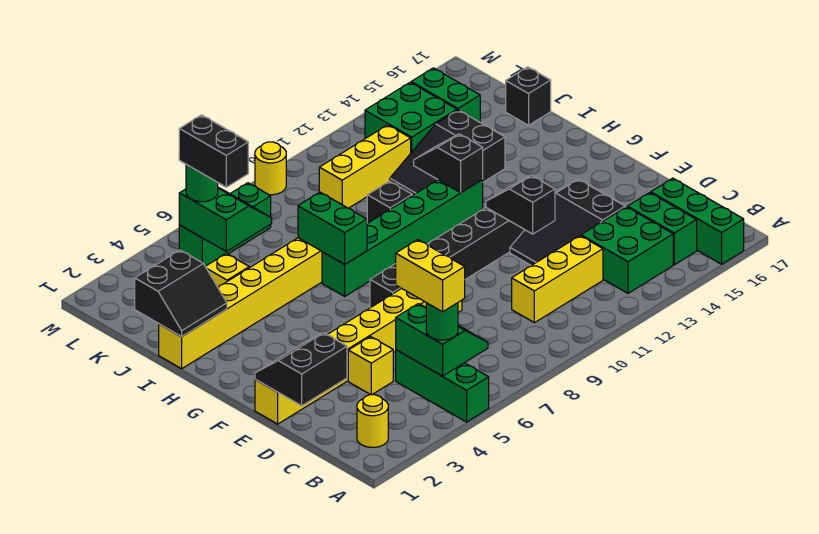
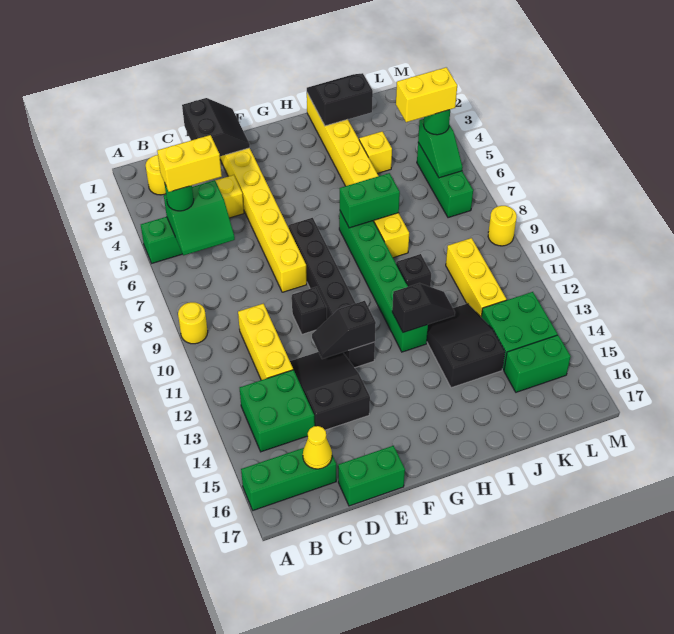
none -> yellow round brick A9 level 1
green brick B15:C15 level 1 -> green brick D17:E17 level 1
none -> yellow cone C16 level 2
black slope E12:F12 level 2 top E -> black slope E12:F12 level 2 top F
black slope I1:J2 level 2 top J -> black slope I1:J2 level 2 top 2
black brick J17 level 1 -> black brick E10 level 1
green slope K5:L6 level 2 top 5 -> green slope L5:L6 level 2 top 5
black brick K5:L5 level 4 -> yellow brick K5:L5 level 4

